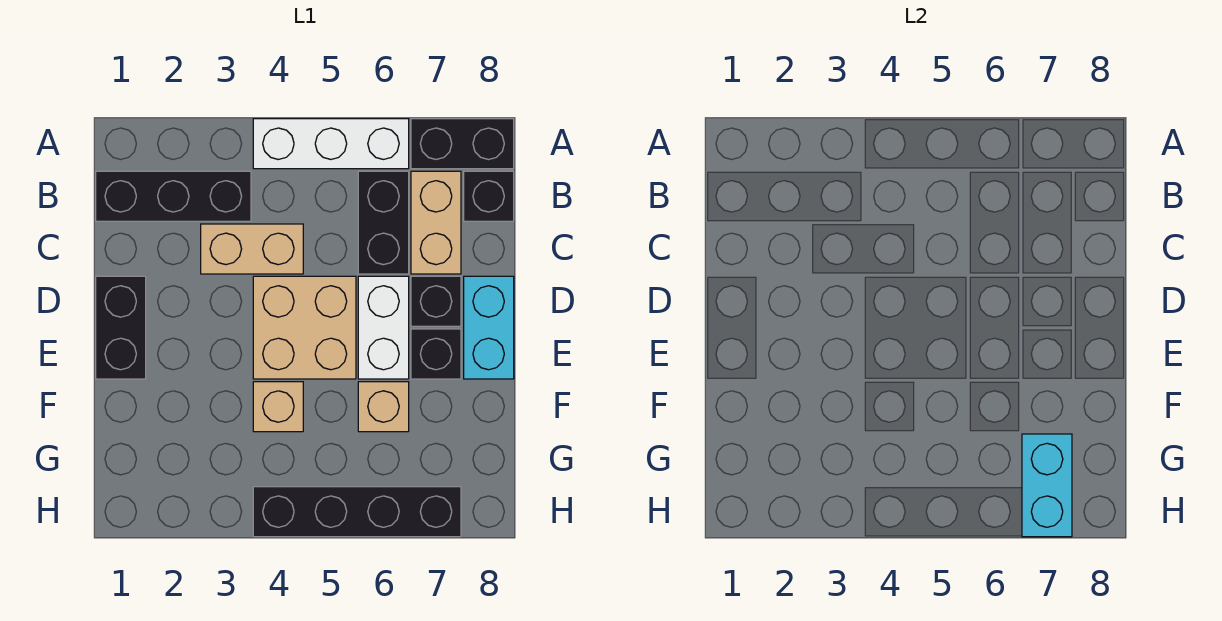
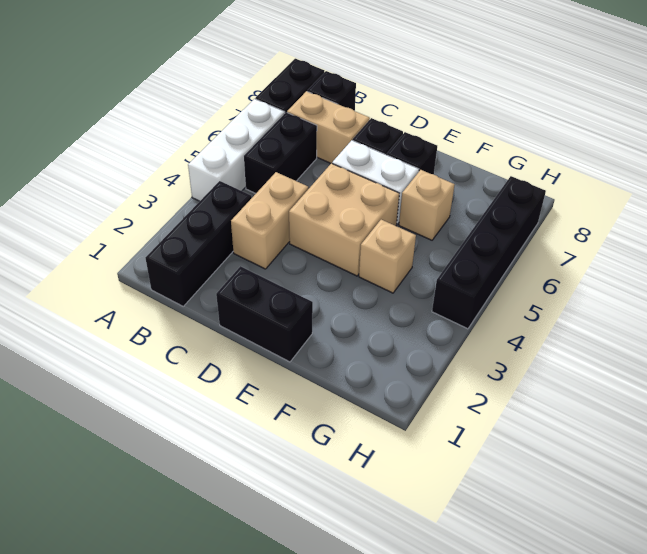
black brick B6:C6 level 1 -> black brick B5:B6 level 1
cyan brick D8:E8 level 1 -> none
cyan brick G7:H7 level 2 -> none

